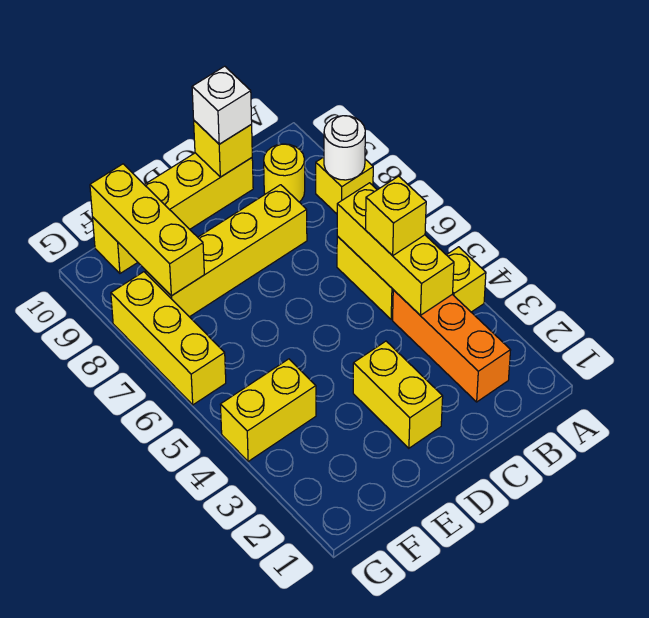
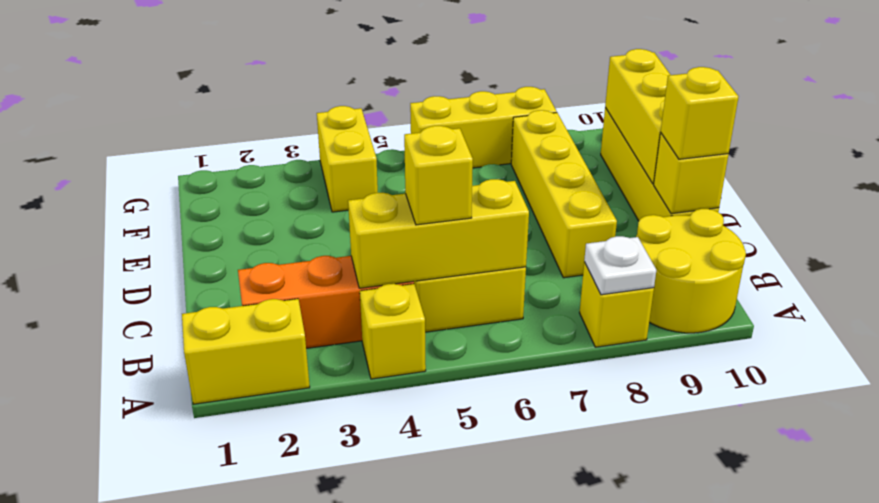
white round brick A8 level 2 -> white plate A8 level 2
yellow round brick B9 level 1 -> yellow round brick A9:B10 level 1
white brick C10 level 3 -> yellow brick C10 level 3
yellow brick D2:D3 level 1 -> yellow brick A1:A2 level 1
yellow brick F8:F10 level 2 -> yellow brick D10:F10 level 2

